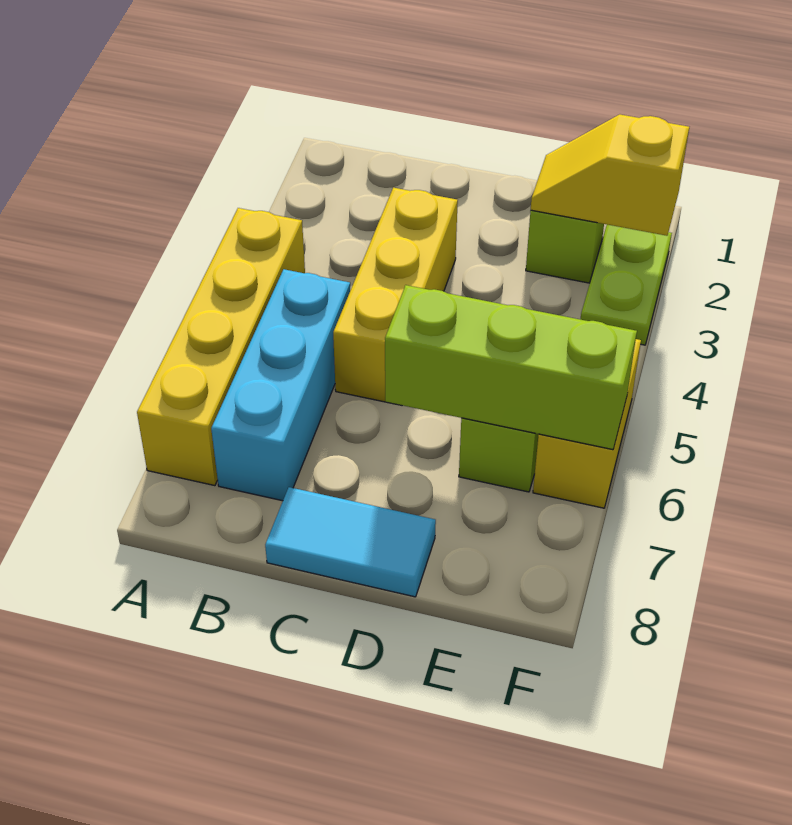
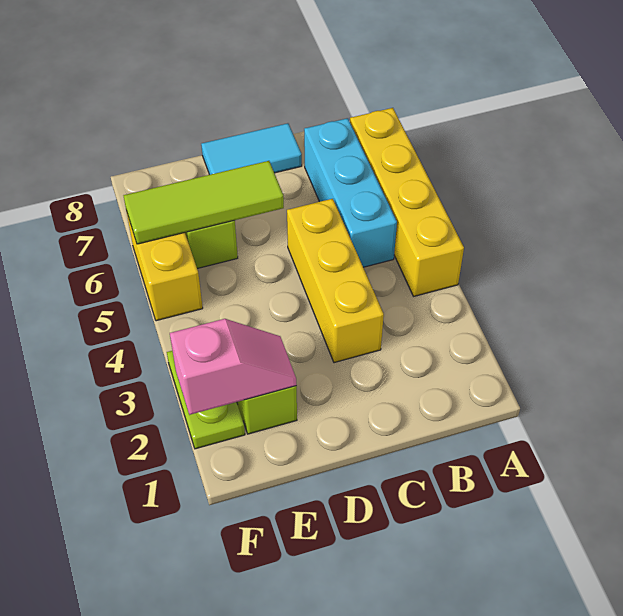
lime brick D6:F6 level 2 -> lime tile D6:F6 level 2
yellow slope E2:F2 level 2 top F -> pink slope E2:F2 level 2 top F

